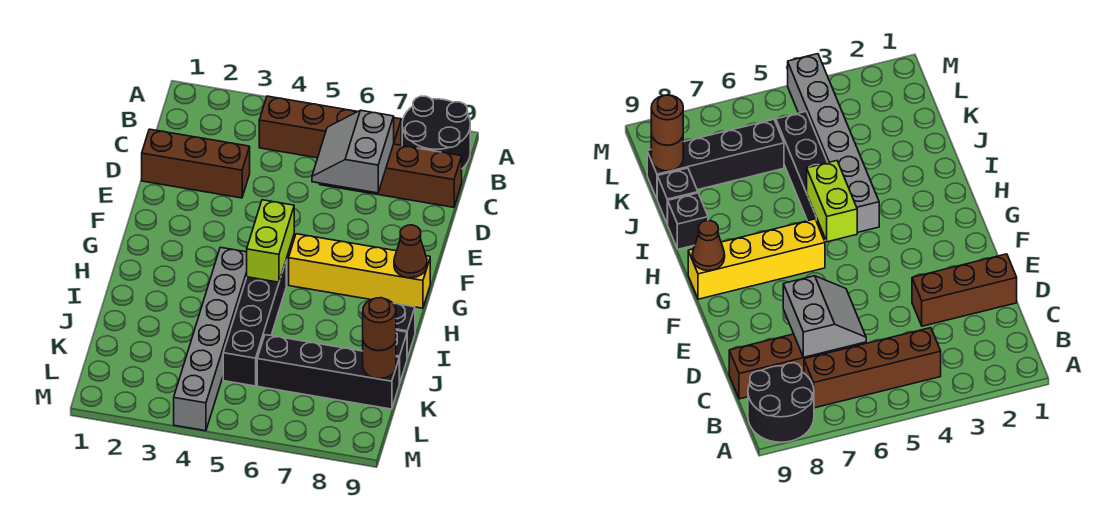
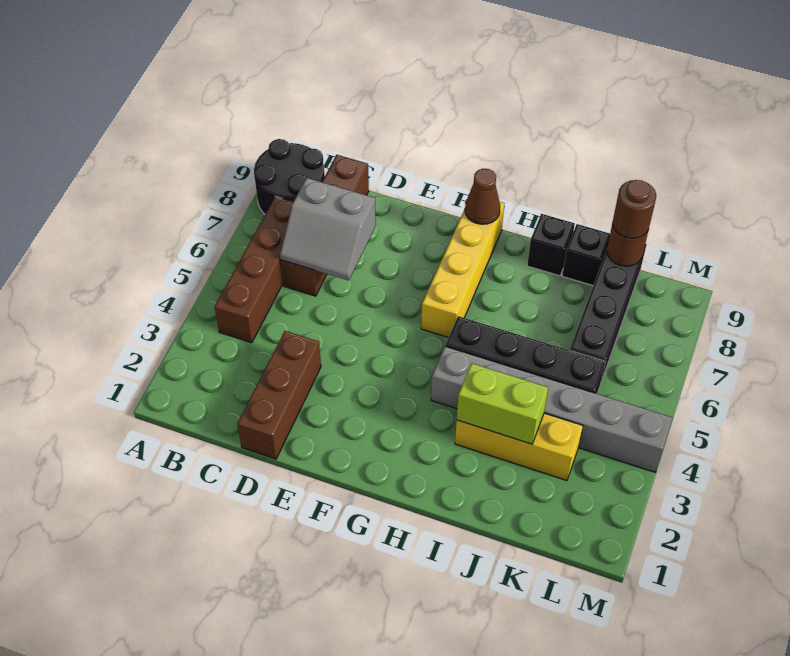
lime brick G5:H5 level 2 -> lime brick I3:J3 level 2
none -> yellow brick I3:K3 level 1

